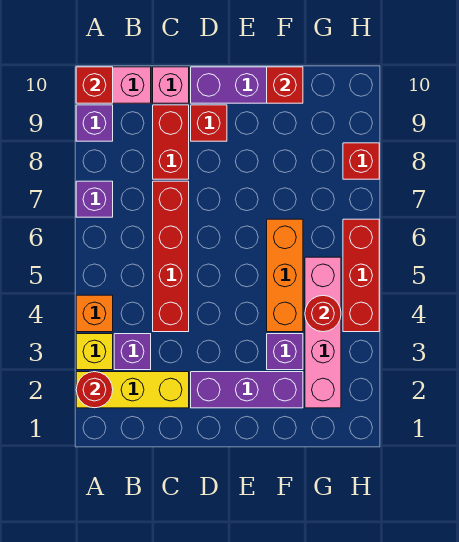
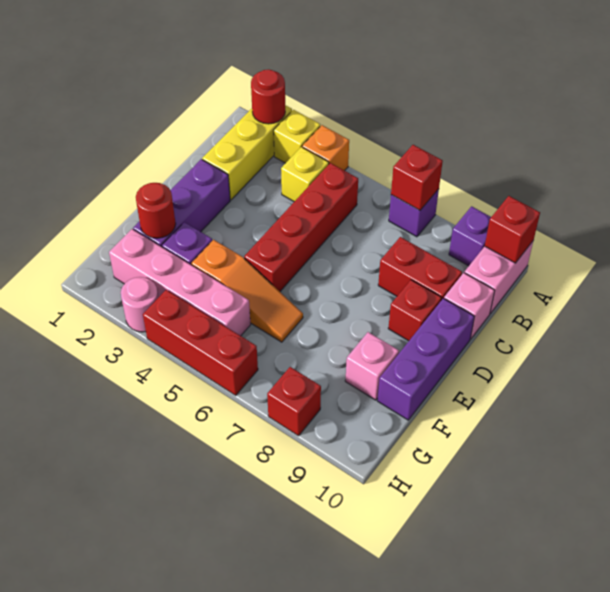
purple brick B3 level 1 -> none
none -> yellow brick B4 level 1
red brick C4:C7 level 1 -> red brick B5:E5 level 1
orange brick F4:F6 level 1 -> orange slope F4:F6 level 1 top 4
none -> pink brick F9 level 1
red brick F10 level 2 -> red brick A7 level 2
red round brick G4 level 2 -> red round brick F2 level 2
none -> pink round brick H3 level 1

